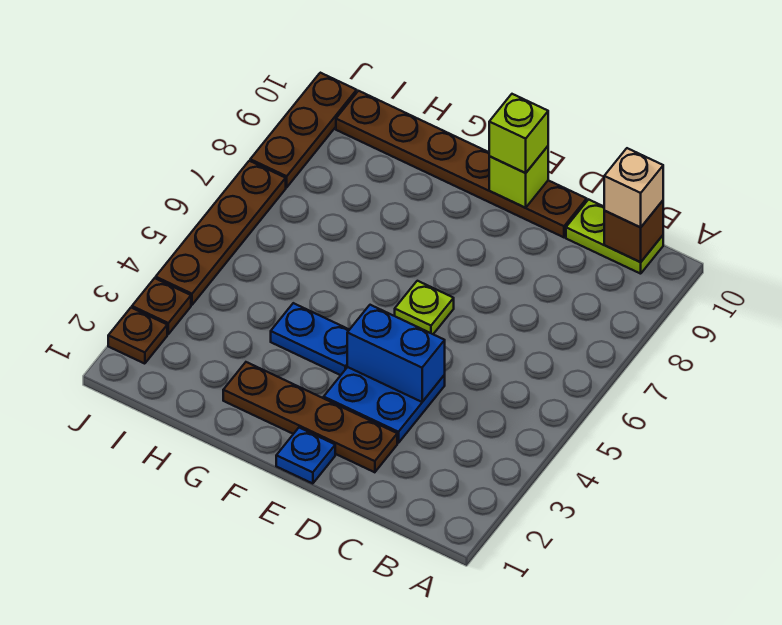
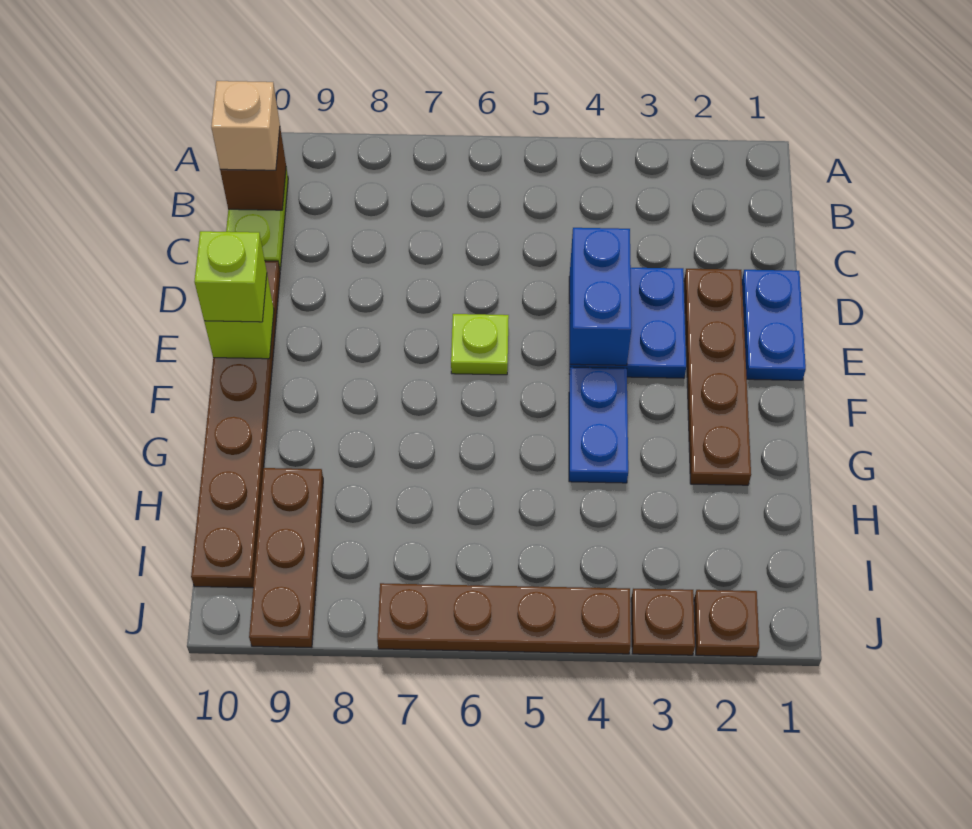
blue plate E1 level 1 -> blue plate D1:E1 level 1
brown plate J8:J10 level 1 -> brown plate H9:J9 level 1

